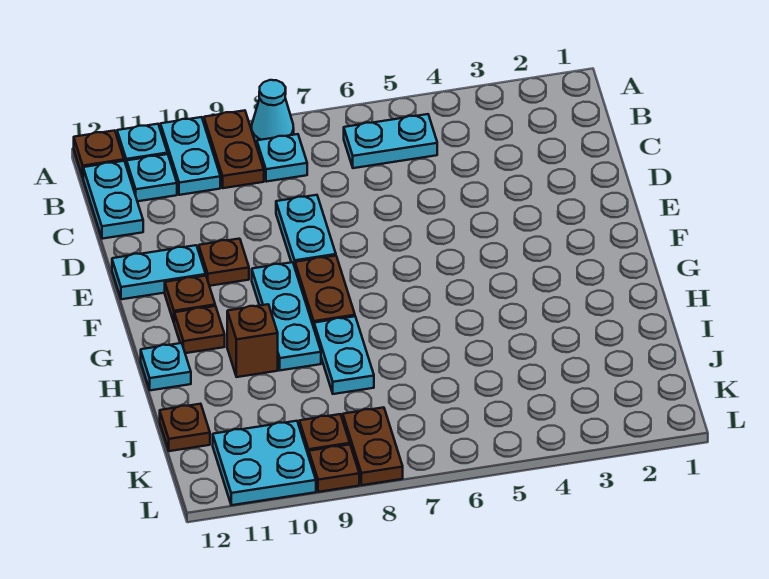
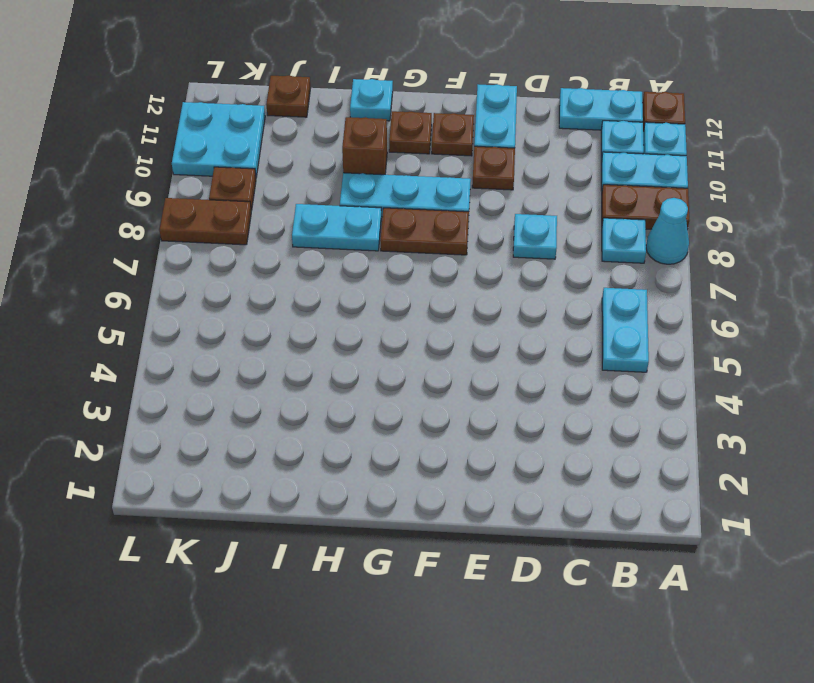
cyan plate D8:E8 level 1 -> cyan plate D8 level 1
brown plate L9 level 1 -> none

